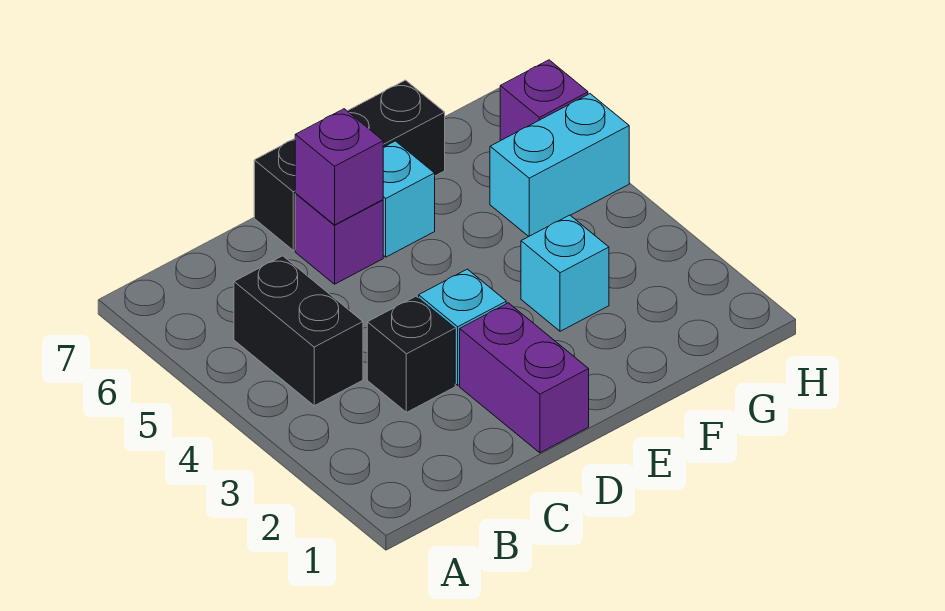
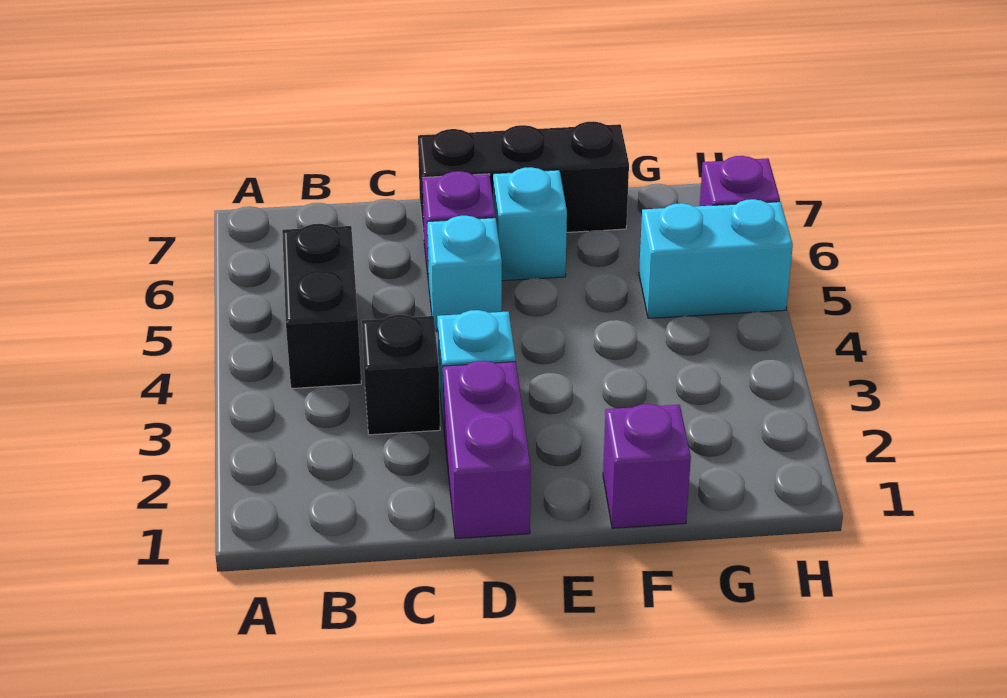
purple brick D6 level 2 -> purple brick F1 level 1
cyan brick F3 level 1 -> cyan brick D5 level 1

